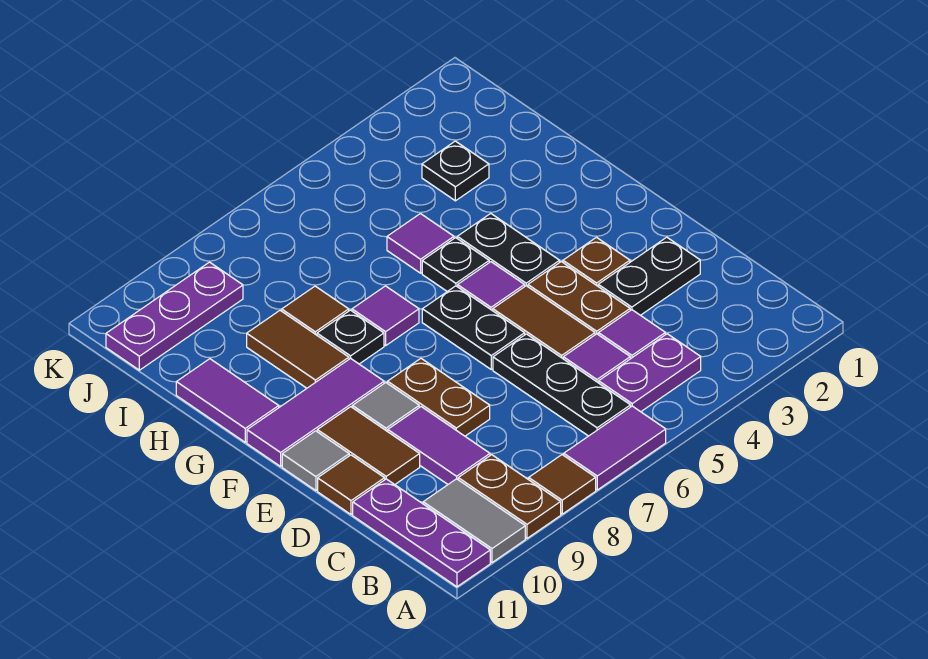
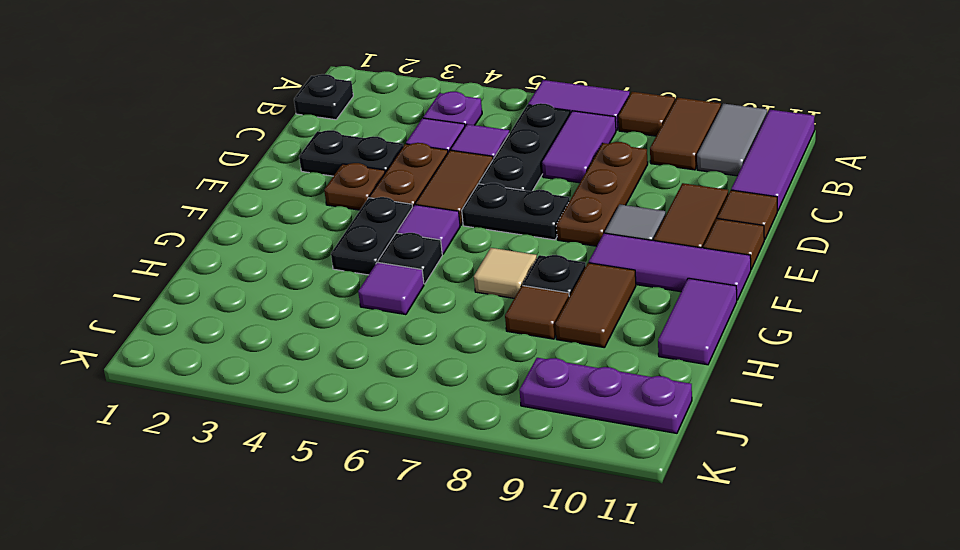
brown plate A9:B9 level 1 -> brown tile A9:B9 level 1
purple plate A11:C11 level 1 -> purple tile A11:C11 level 1
purple plate B4:B5 level 1 -> purple plate B4 level 1
purple tile C9:D9 level 1 -> purple tile B7:C7 level 1
brown plate D8:E8 level 1 -> brown plate C8:E8 level 1
black plate E6:F6 level 1 -> black plate E6:E7 level 1
grey tile E11 level 1 -> brown tile E11 level 1
purple tile G7 level 1 -> tan tile G7 level 1
black plate I3 level 1 -> black plate B1 level 1

